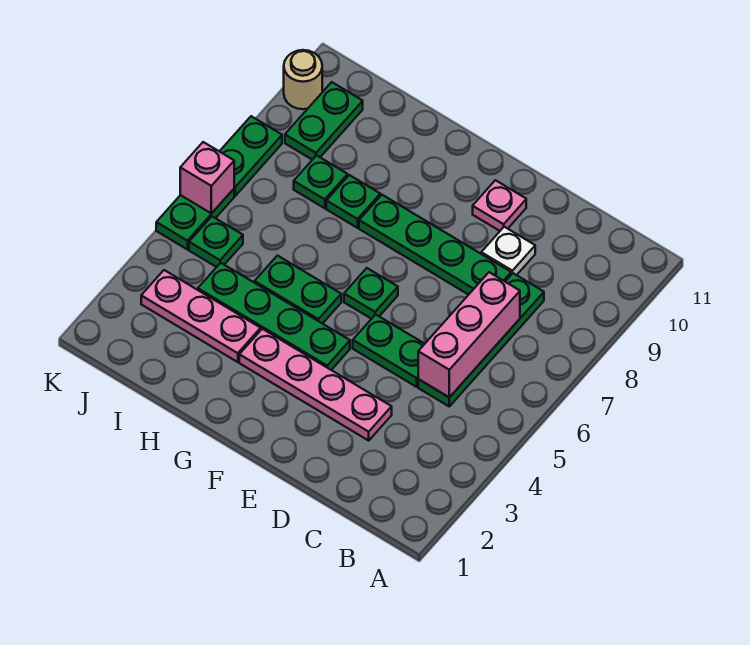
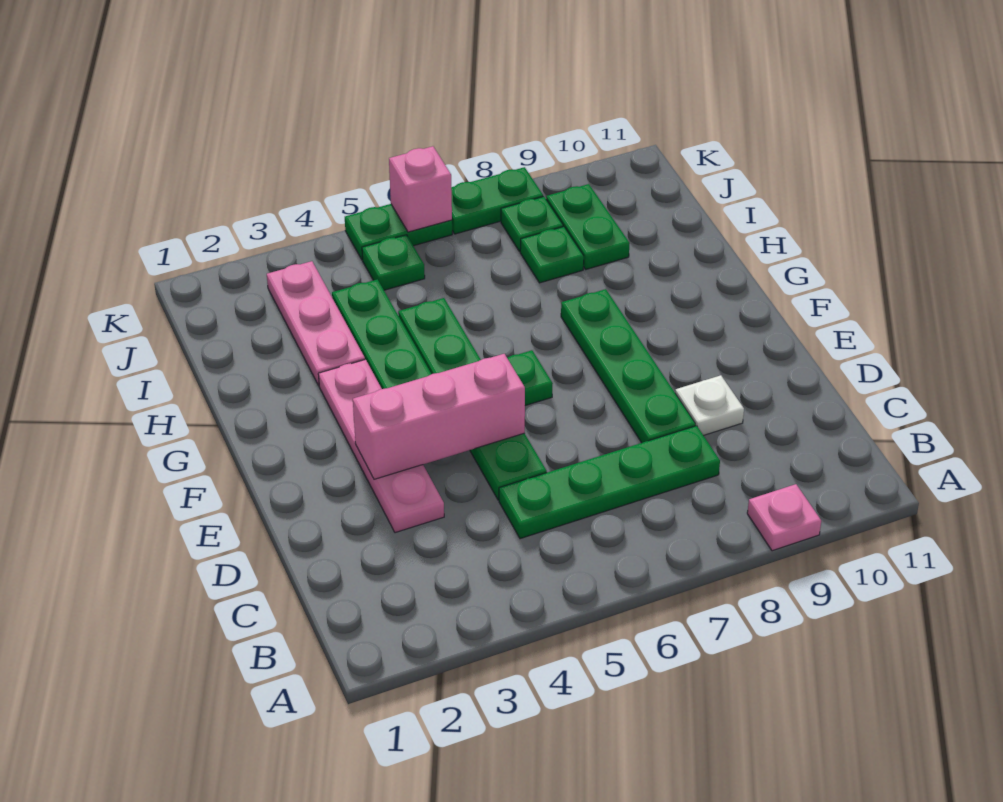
pink brick C5:C7 level 2 -> pink brick E3:E5 level 2
pink plate E10 level 1 -> pink plate A9 level 1
green plate H8 level 1 -> green plate J8 level 1
green plate J9:J10 level 1 -> green plate I9:J9 level 1
tan round brick K10 level 1 -> none

